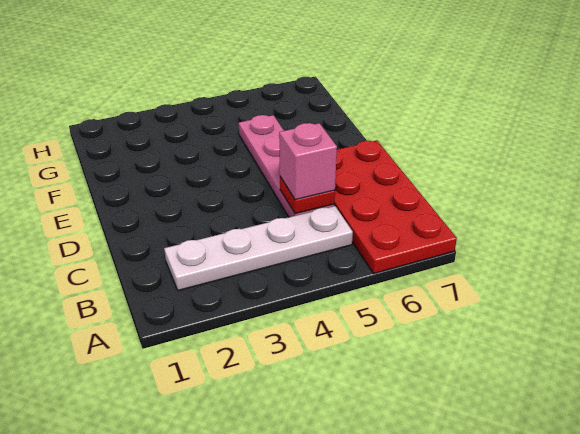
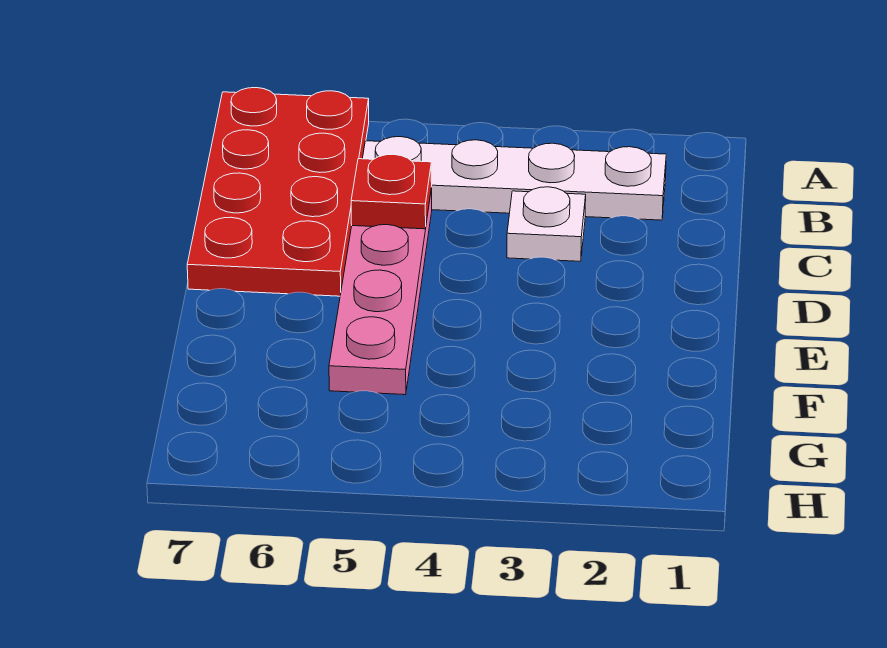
none -> white plate C3 level 1
pink brick C5 level 3 -> none

